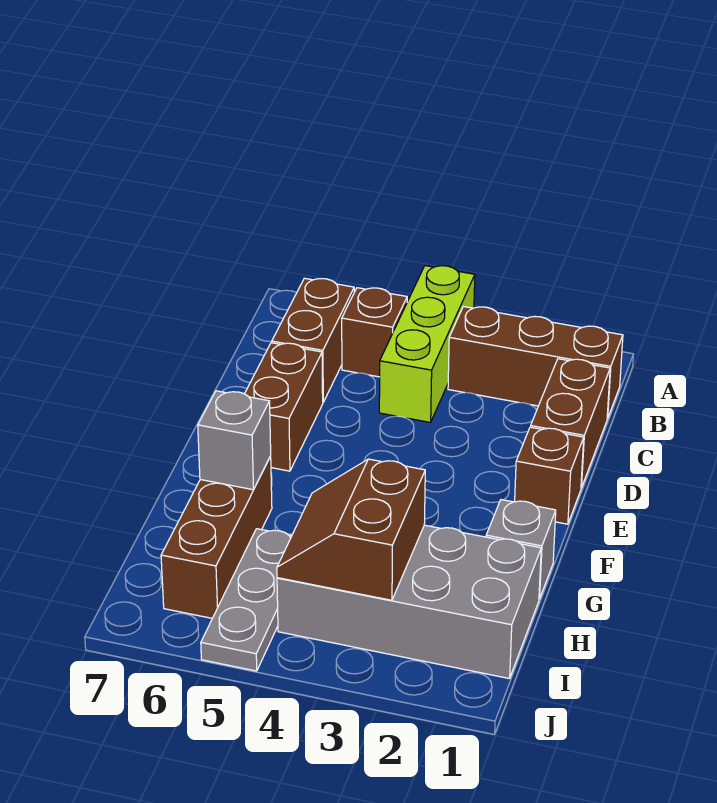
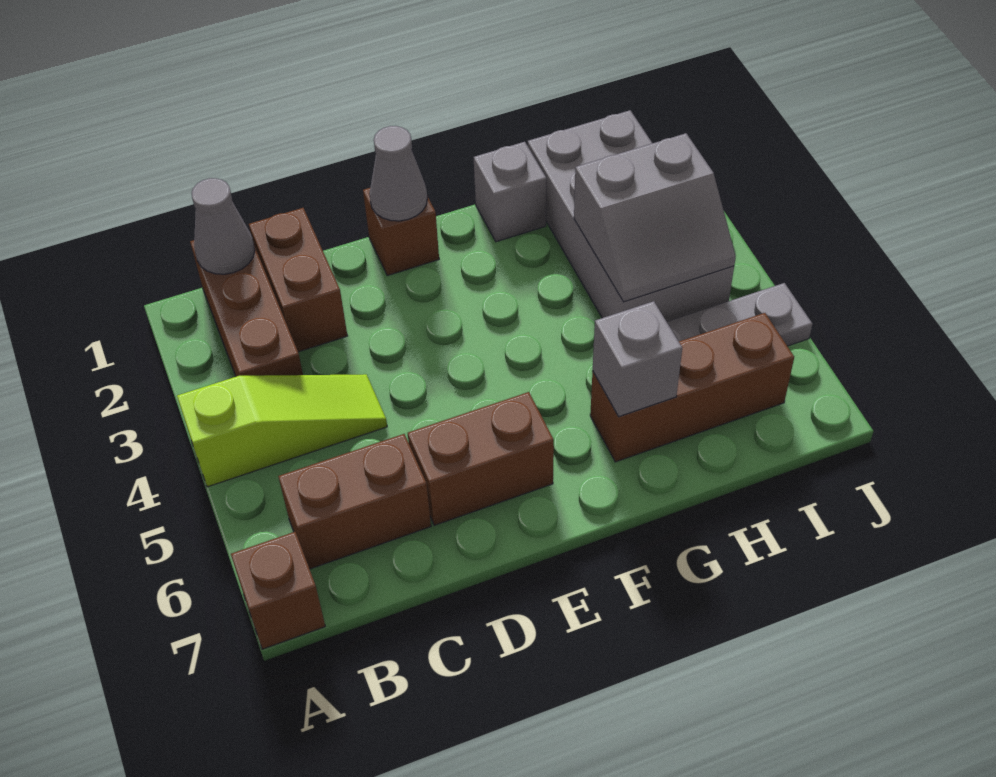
lime brick A4:C4 level 1 -> lime slope A4:C4 level 1 top A
none -> grey cone B1 level 2
brown brick B5 level 1 -> brown brick A7 level 1
brown brick C1:D1 level 1 -> brown brick C1:C2 level 1
none -> grey cone E1 level 2
brown slope H3:I4 level 2 top 3 -> grey slope H3:I4 level 2 top 3

